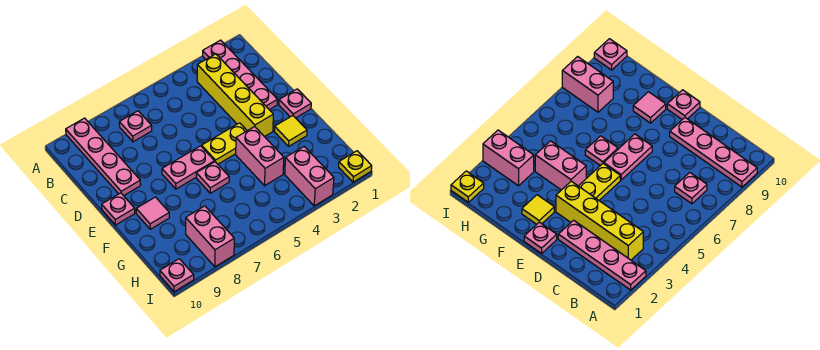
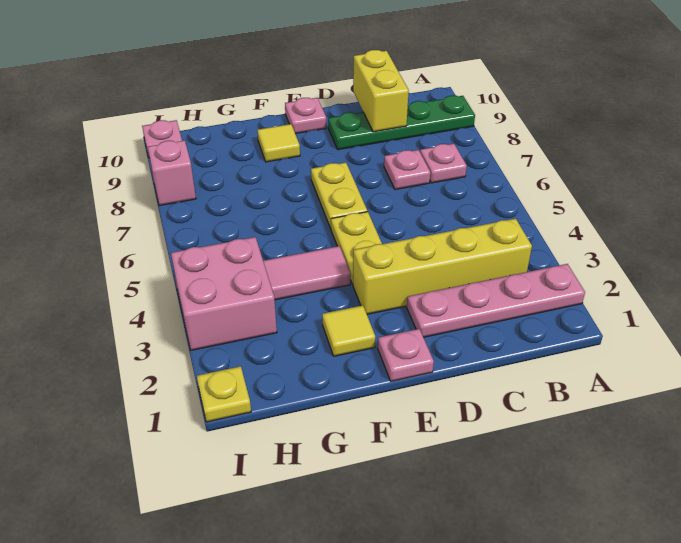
pink plate A9:D9 level 1 -> green plate A9:D9 level 1
none -> yellow brick C9:C10 level 2
pink plate E6:E7 level 1 -> yellow plate E6:E7 level 1
pink brick F4:G4 level 1 -> pink tile F4:G4 level 1
pink plate F6 level 1 -> pink plate C7 level 1
pink tile F9 level 1 -> yellow tile F9 level 1
pink brick H3:I3 level 1 -> pink brick H3:I4 level 1
pink brick H8:I8 level 1 -> pink brick I8 level 1

